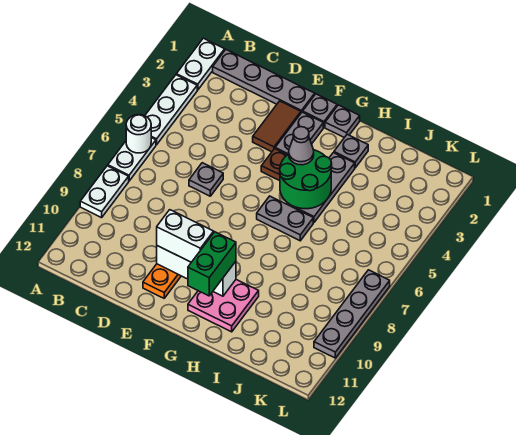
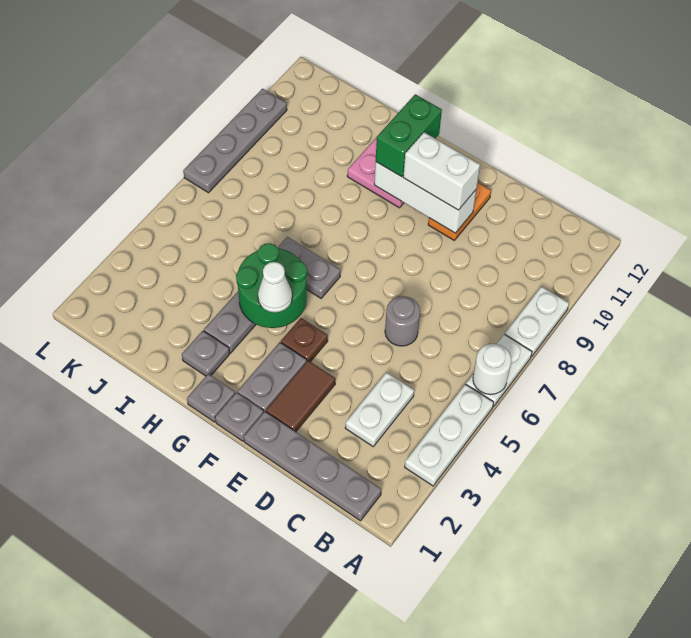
white plate A1:A2 level 1 -> white plate C3:C4 level 1
grey plate D6 level 1 -> grey round brick D6 level 1
grey cone G4 level 3 -> white cone G4 level 3

